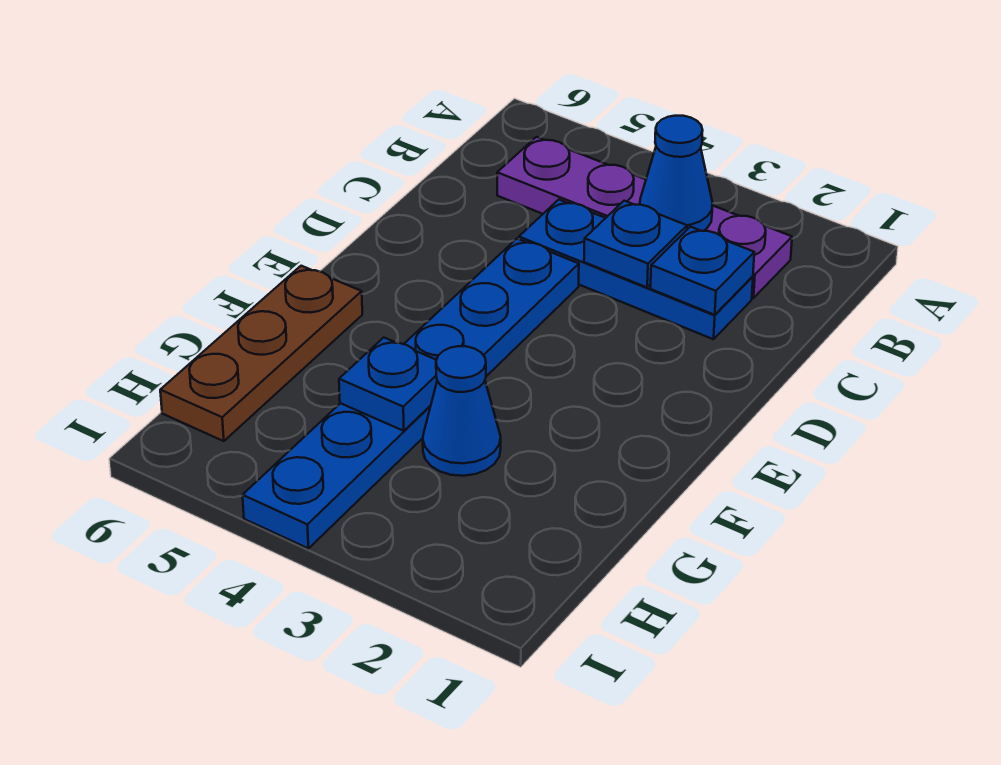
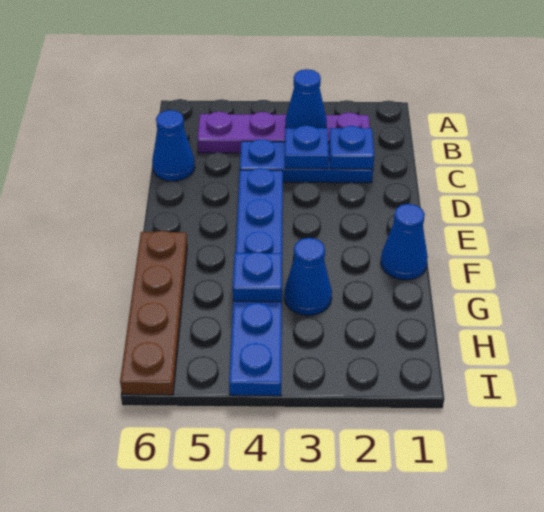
none -> blue cone C6 level 1
none -> blue cone F1 level 1
brown plate F6:H6 level 1 -> brown plate F6:I6 level 1

